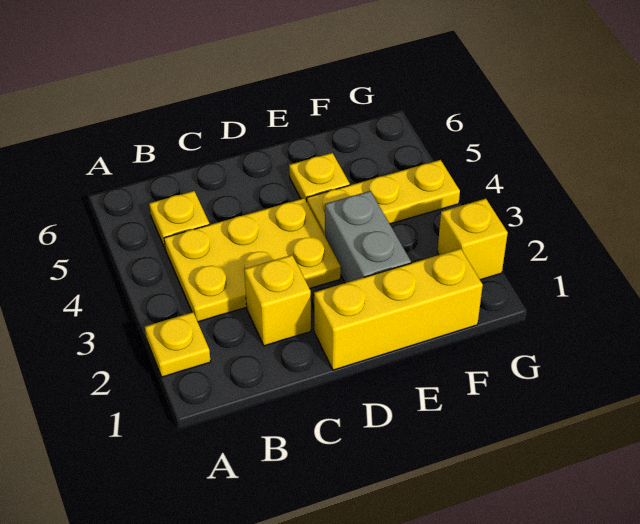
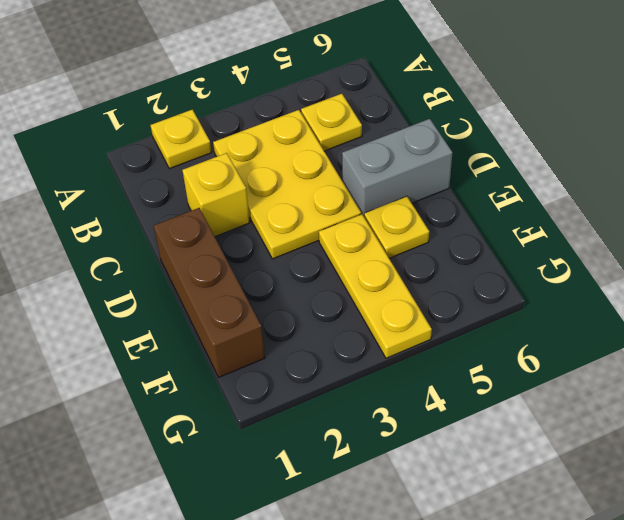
yellow brick D1:F1 level 1 -> brown brick D1:F1 level 1
grey brick E2:E3 level 1 -> grey brick D5:D6 level 1
yellow brick G2 level 1 -> none

